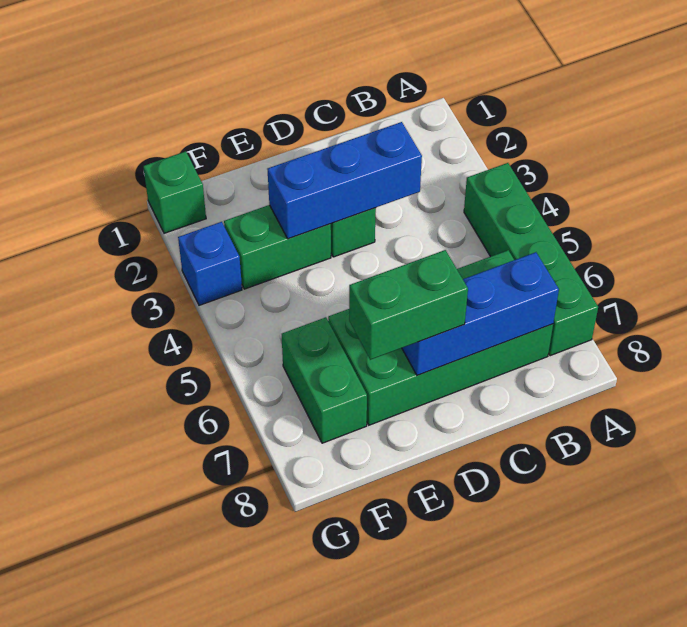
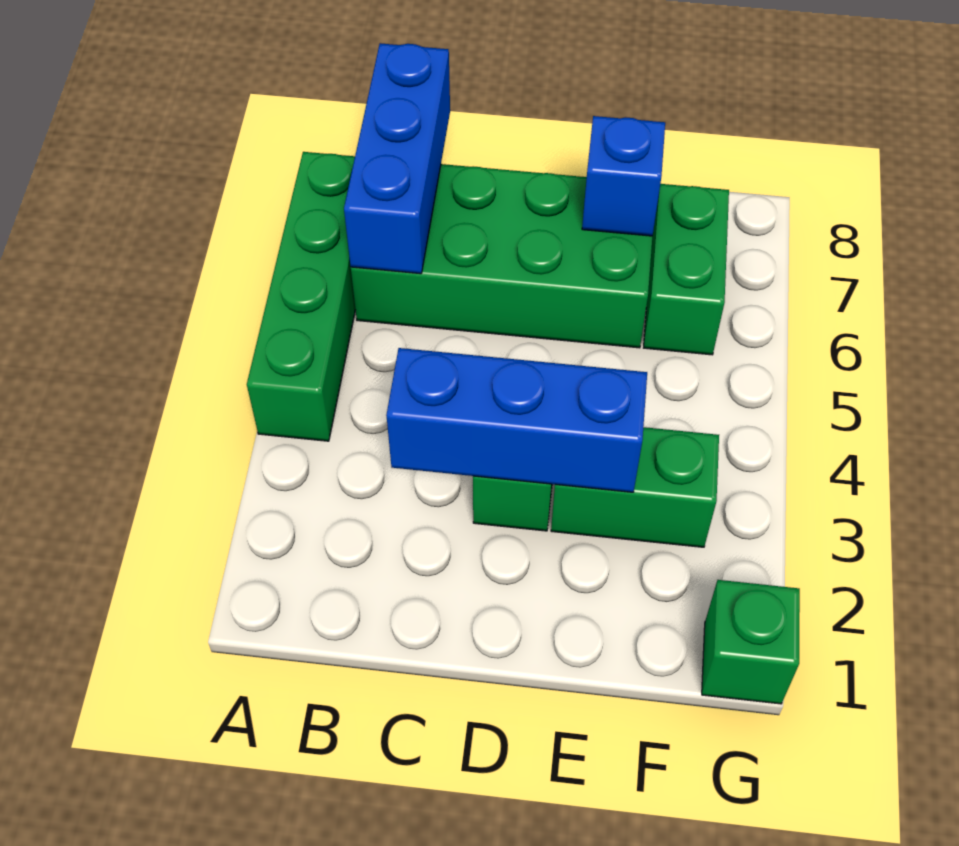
blue brick B7:D7 level 2 -> blue brick B6:B8 level 2
green brick D7:E7 level 3 -> none
blue brick G3 level 1 -> blue brick E7 level 2

